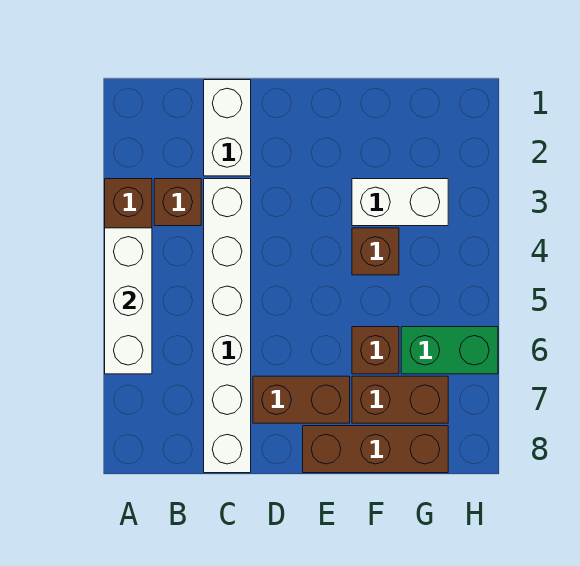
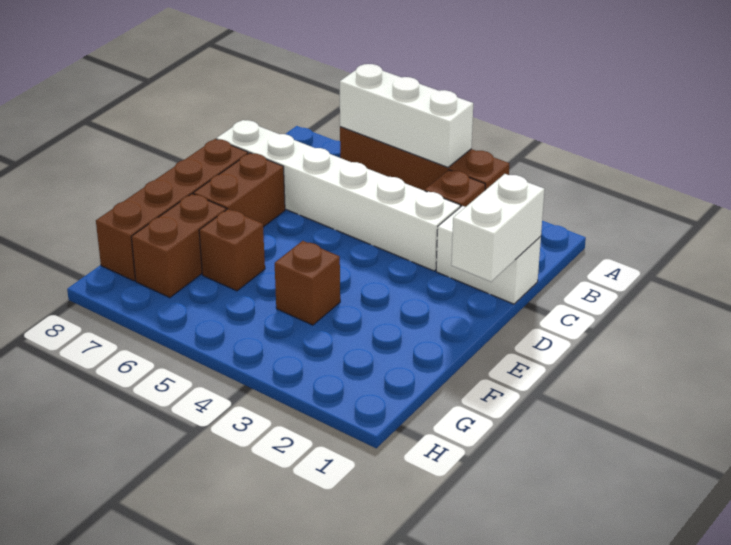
brown brick E8:G8 level 1 -> brown brick D8:G8 level 1
white brick F3:G3 level 1 -> white brick C1:D1 level 2
green brick G6:H6 level 1 -> none

